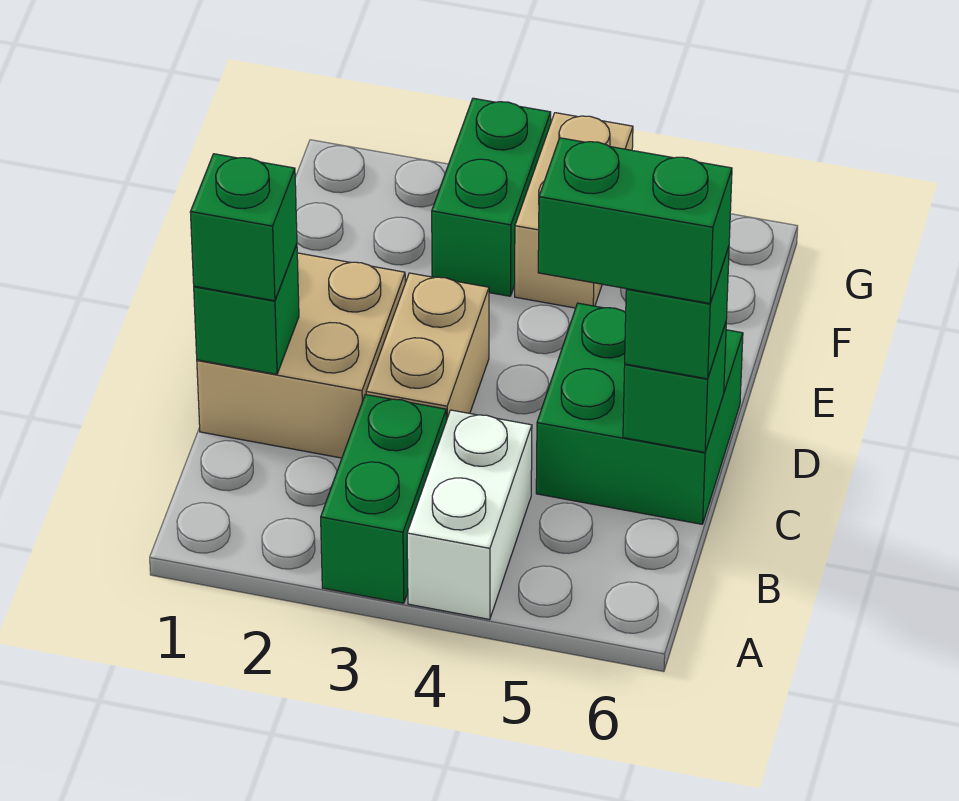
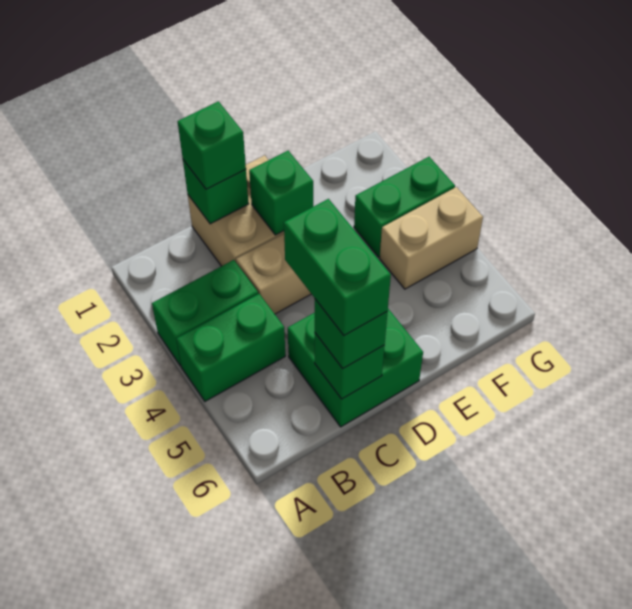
white brick A4:B4 level 1 -> green brick A4:B4 level 1
none -> green brick D2 level 2

